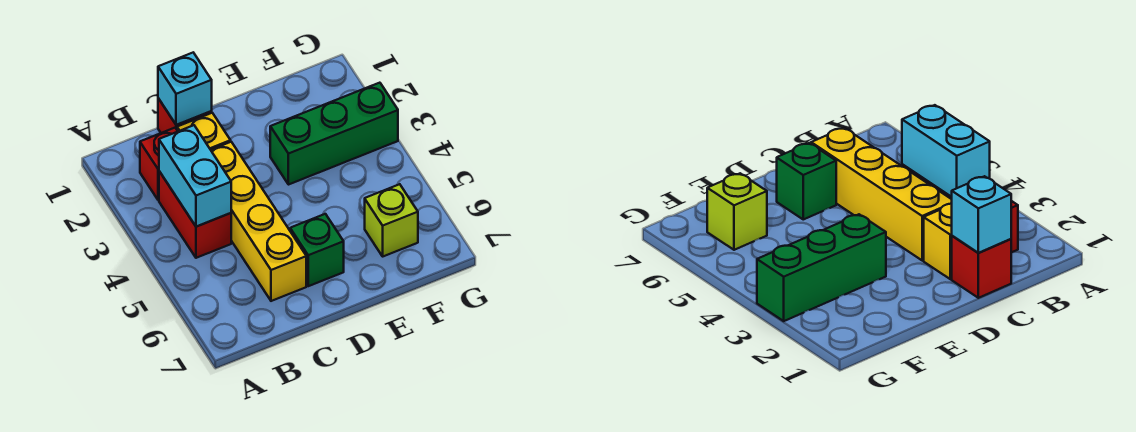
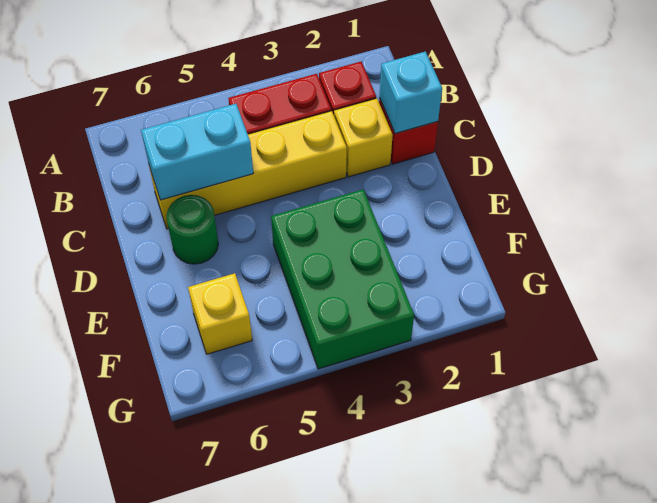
cyan brick B3:B4 level 2 -> cyan brick C5:C6 level 2
green brick D6 level 1 -> green round brick D6 level 1
green brick E3:G3 level 1 -> green brick E3:G4 level 1
lime brick F6 level 1 -> yellow brick F6 level 1

